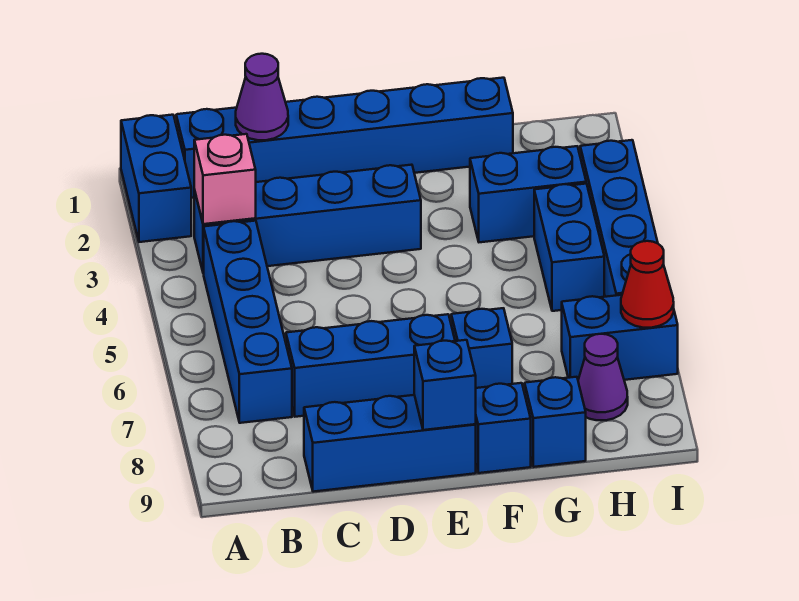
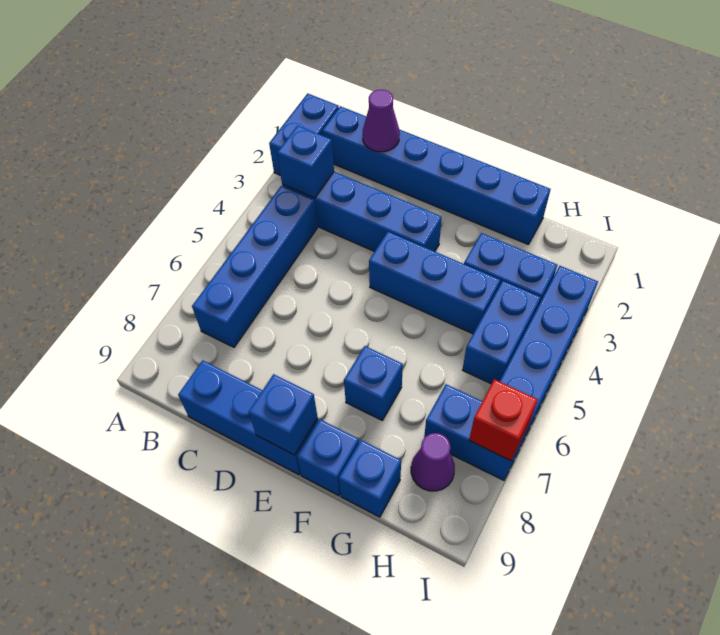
pink brick B3 level 2 -> blue brick B3 level 2
blue brick C7:E7 level 1 -> blue brick E4:G4 level 1
red cone I7 level 2 -> red brick I7 level 2

